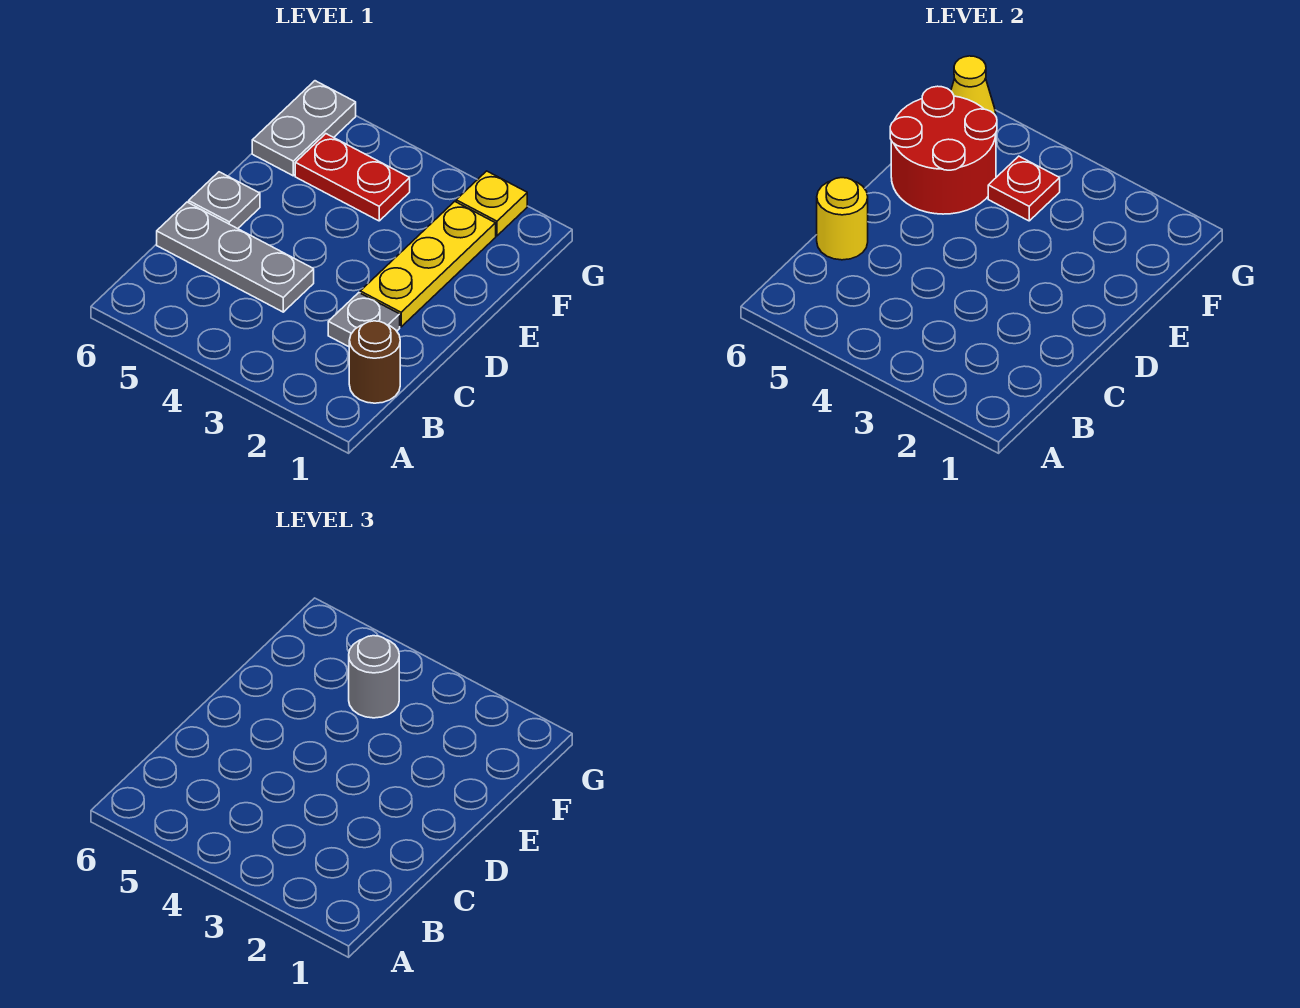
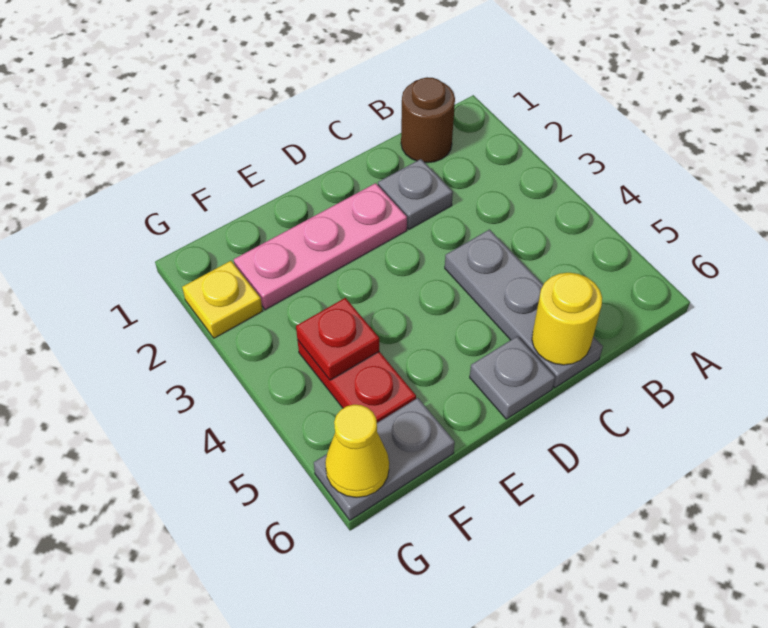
yellow plate D2:F2 level 1 -> pink plate D2:F2 level 1
red round brick E5:F6 level 2 -> none
grey round brick F4 level 3 -> none

